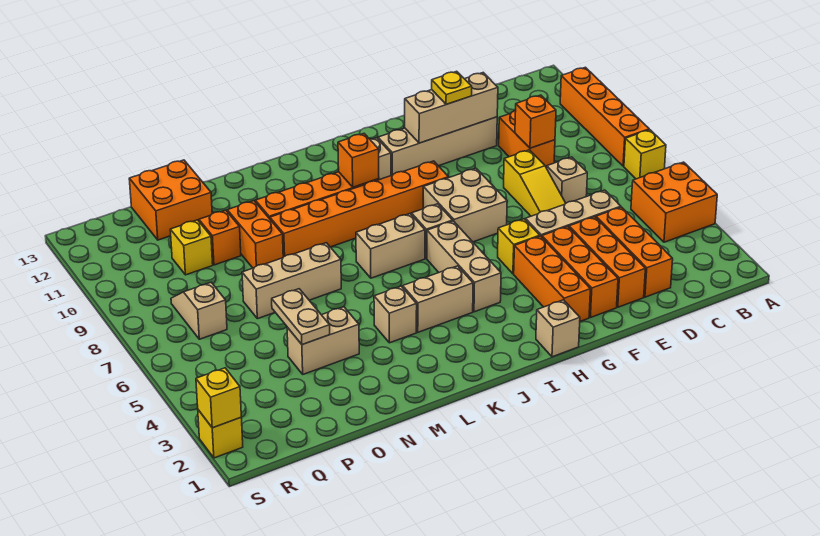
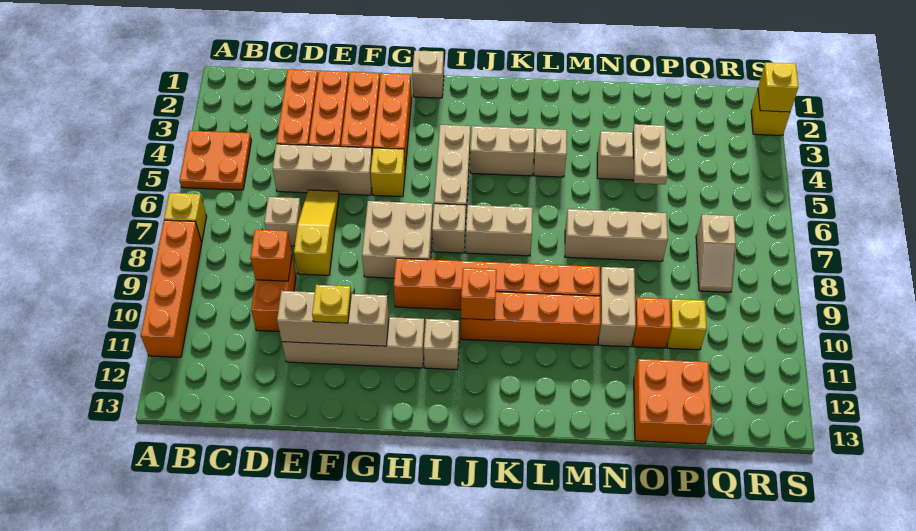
orange brick A4:B5 level 1 -> orange plate A4:B5 level 1
orange brick N9:N10 level 1 -> tan brick N9:N10 level 1

